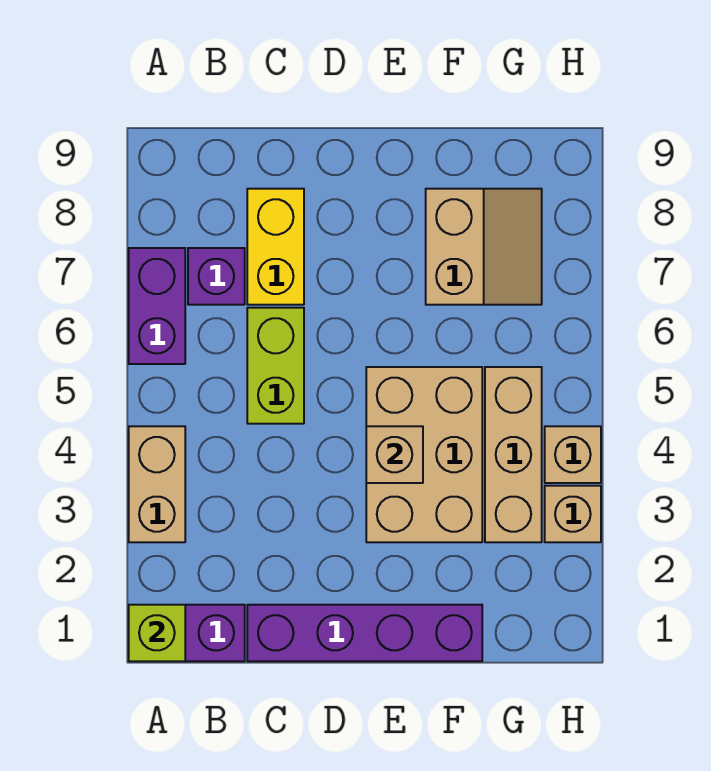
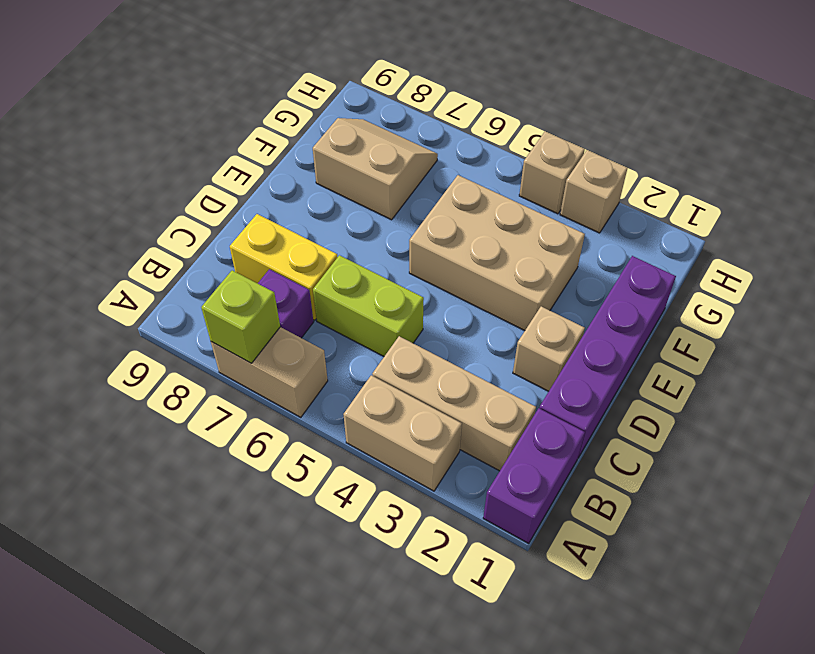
lime brick A1 level 2 -> lime brick A7 level 2
purple brick A6:A7 level 1 -> tan brick A6:A7 level 1
tan brick E4 level 2 -> tan brick D2 level 1
tan brick G3:G5 level 1 -> tan brick B2:B4 level 1

